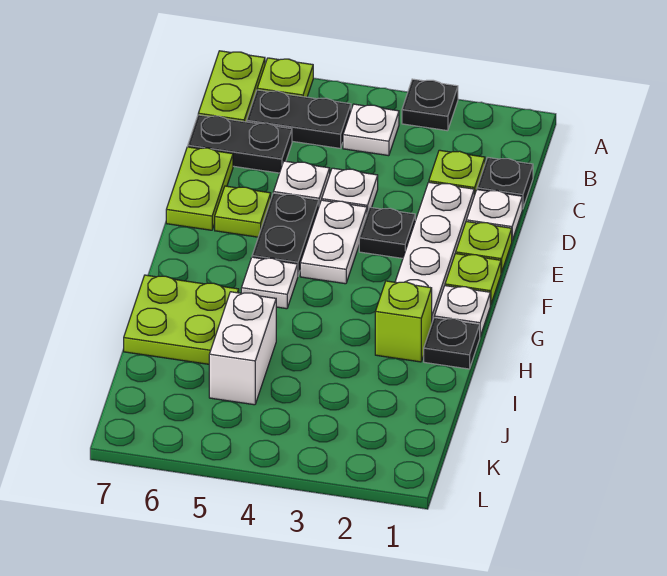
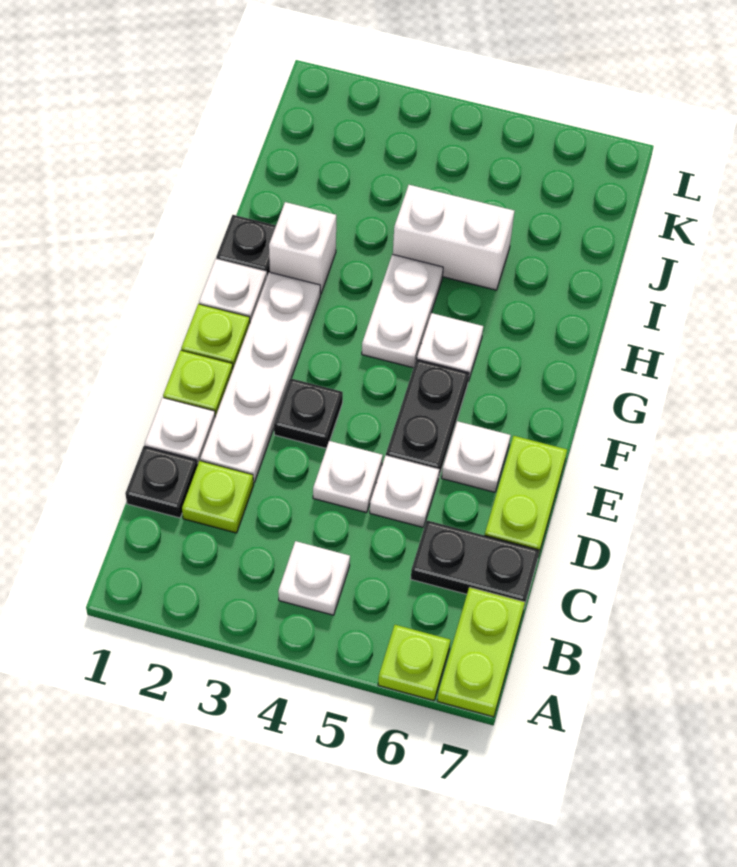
black plate A3 level 1 -> none
black plate B5:B6 level 1 -> none
white plate E4:F4 level 1 -> white plate G4:H4 level 1
lime plate E6 level 1 -> white plate E6 level 1
lime brick H2 level 1 -> white brick H2 level 1
lime plate H6:I7 level 1 -> none
white brick I5:J5 level 1 -> white brick I4:I5 level 1

